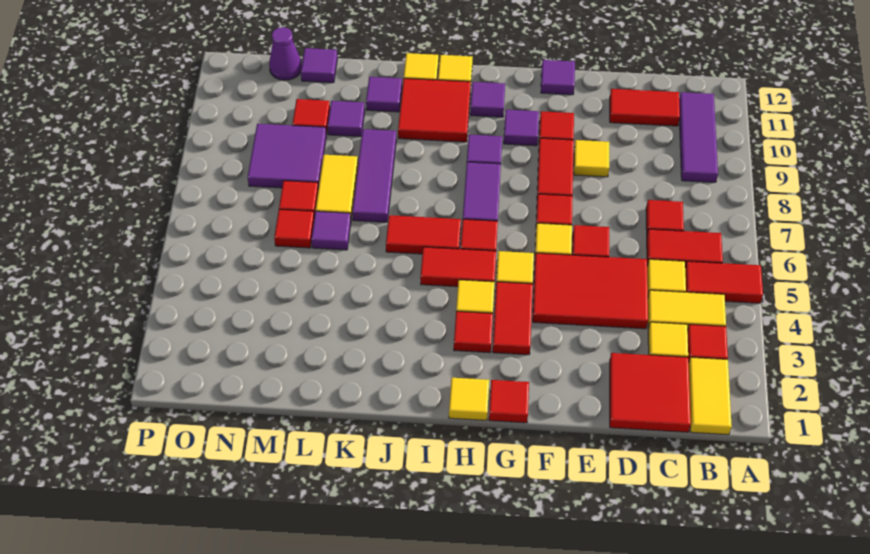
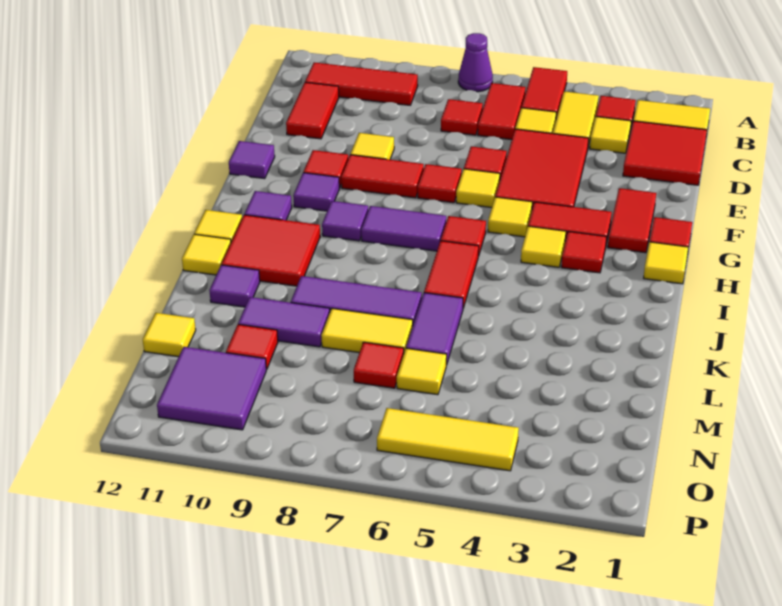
purple tile B9:B11 level 1 -> red tile B9:B11 level 1
red tile H5:I5 level 1 -> red tile F2:G2 level 1
purple tile L6 level 1 -> purple tile K6:L6 level 1
purple tile L10 level 1 -> purple tile L9:L10 level 1
red tile M6 level 1 -> yellow tile M6 level 1
purple tile M8:N9 level 1 -> purple tile N10:O11 level 1
purple tile M12 level 1 -> yellow tile M12 level 1
purple cone N12 level 1 -> purple cone A7 level 1
none -> yellow tile O4:O6 level 1

